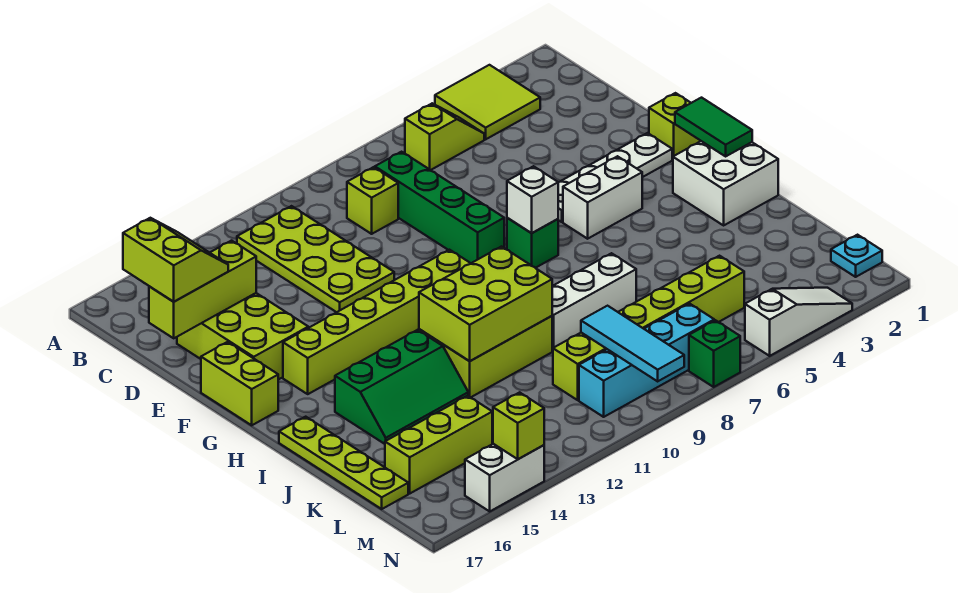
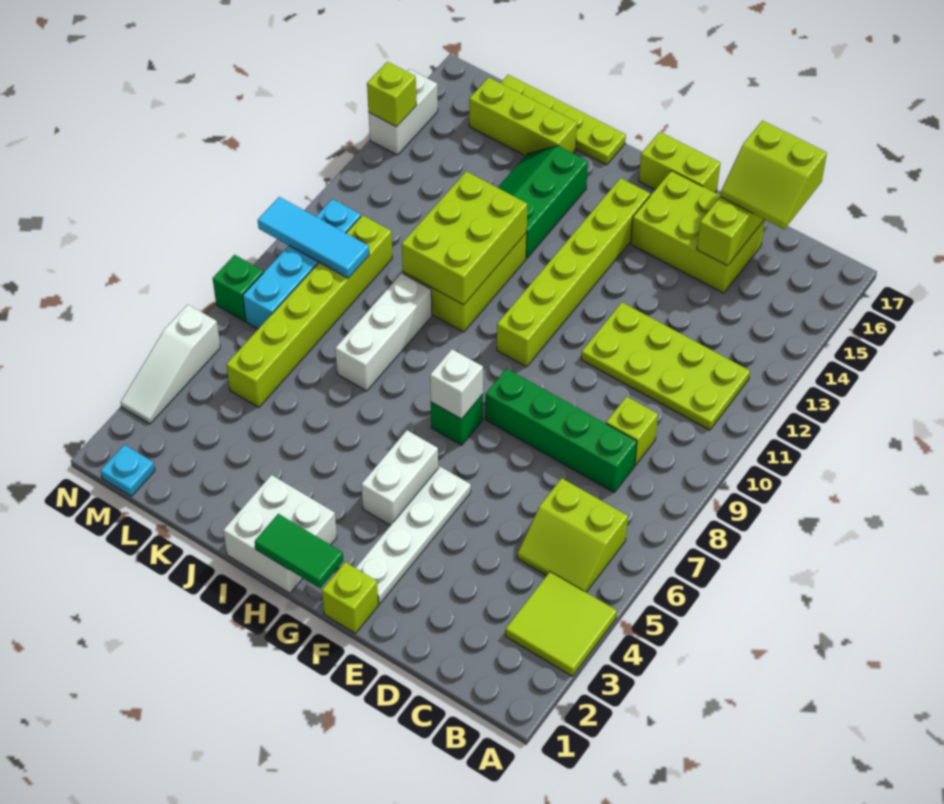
lime slope B5:B6 level 1 top 6 -> lime slope B5:C6 level 1 top 6
lime brick L14:L16 level 1 -> lime brick J16:L16 level 1

